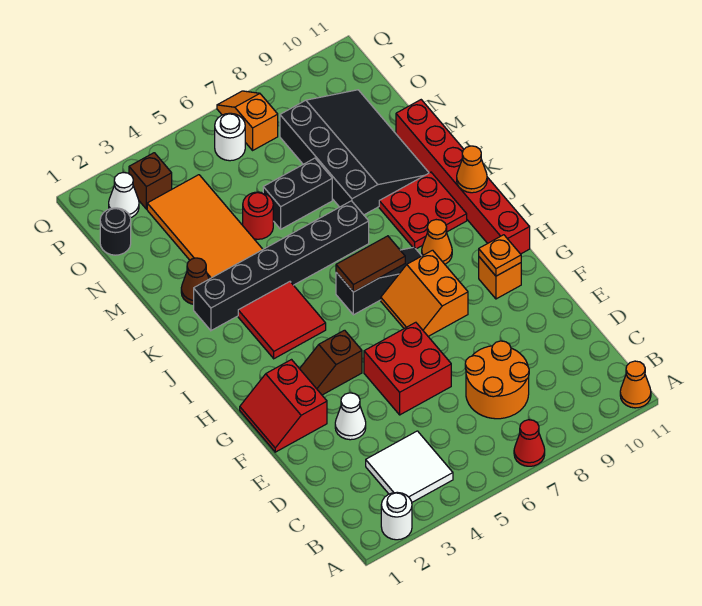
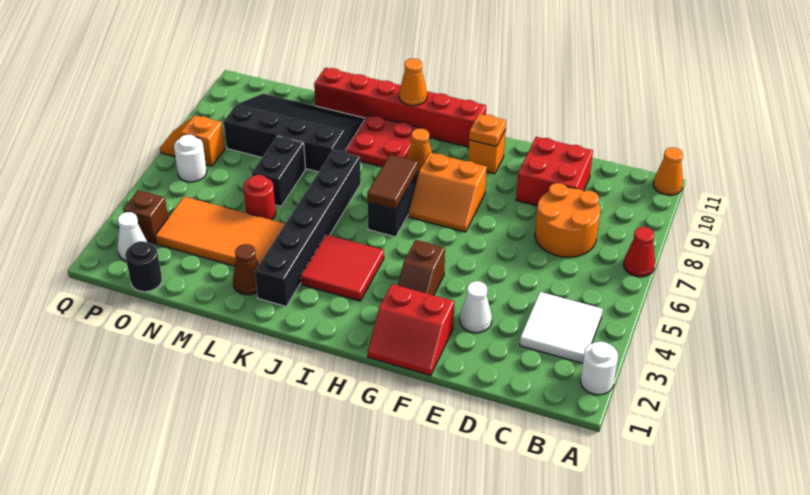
red brick E5:F6 level 1 -> red brick D9:E10 level 1

